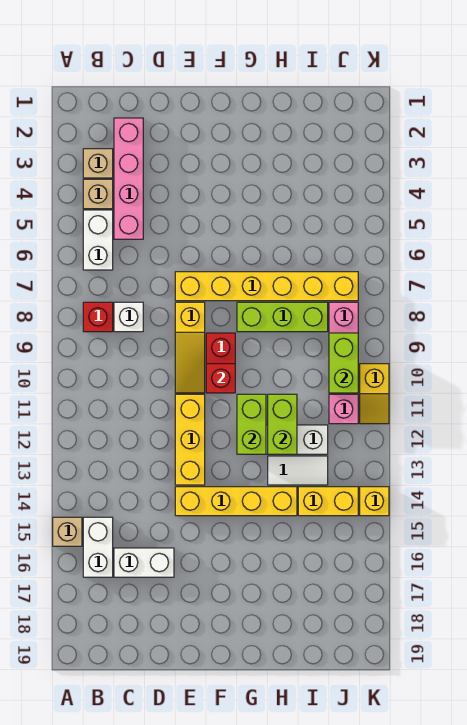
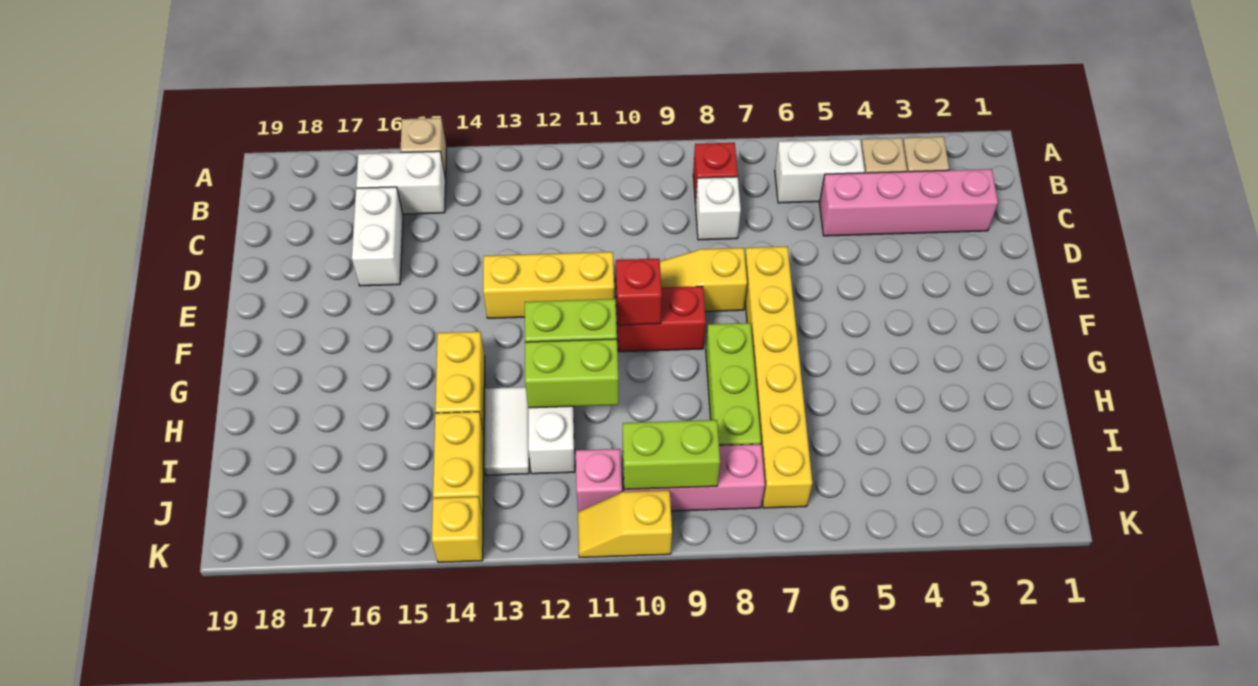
yellow brick E14:H14 level 1 -> yellow brick G14:H14 level 1

